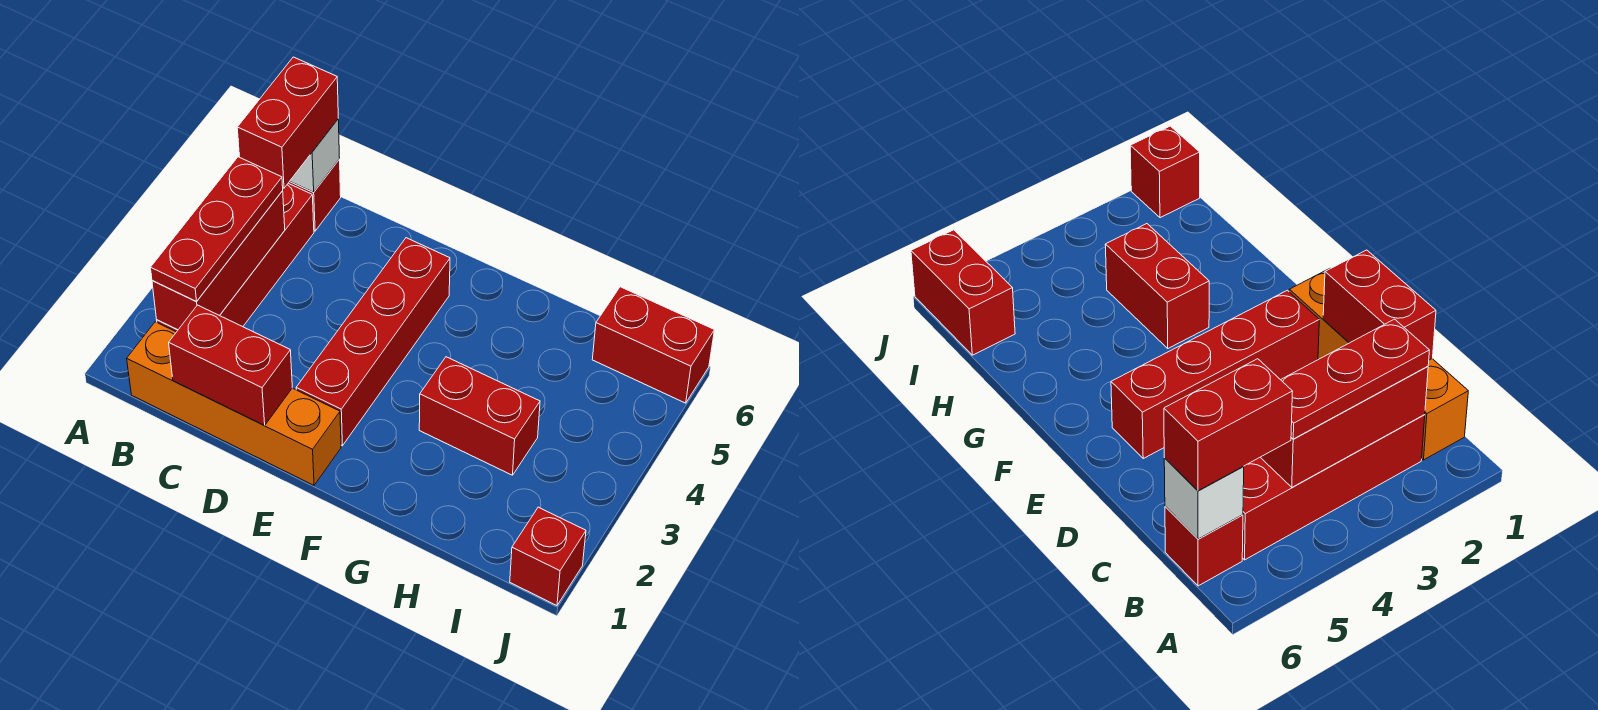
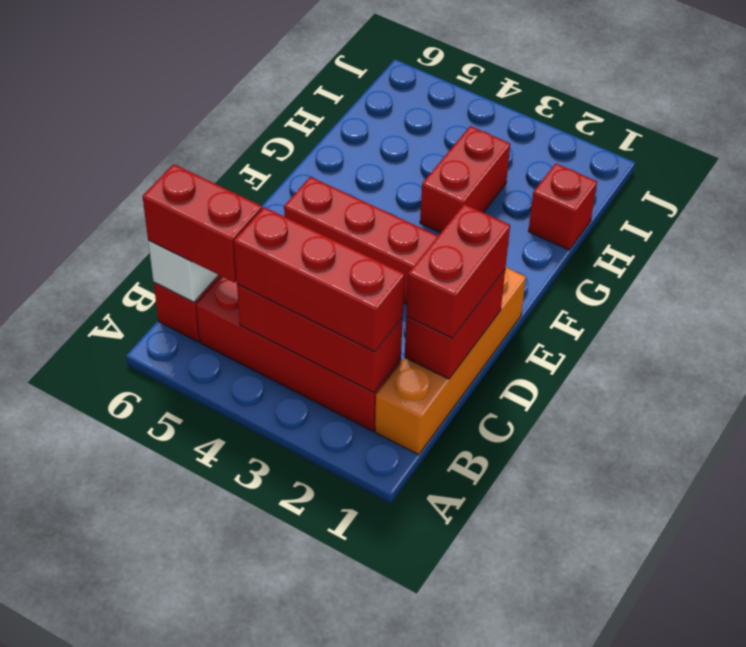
red plate B2:B4 level 3 -> red brick B2:B4 level 3
red brick I6:J6 level 1 -> red brick C1:D1 level 3
red brick J1 level 1 -> red brick H1 level 1

